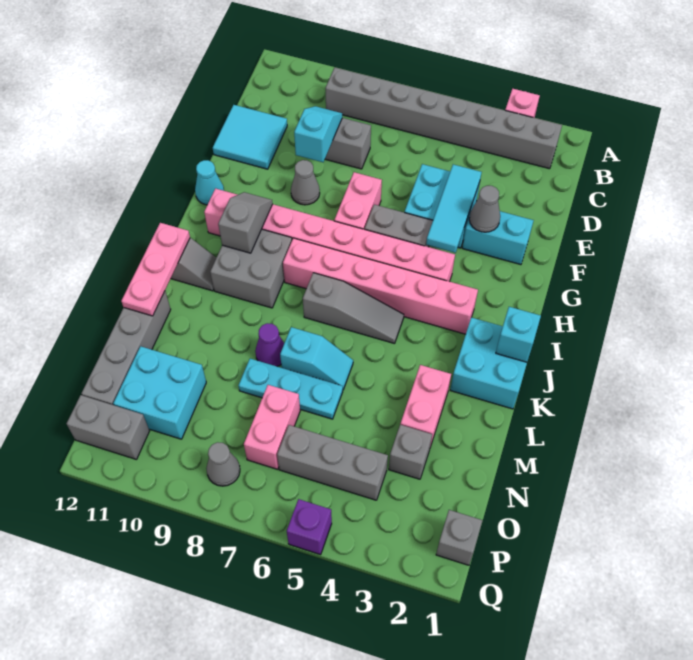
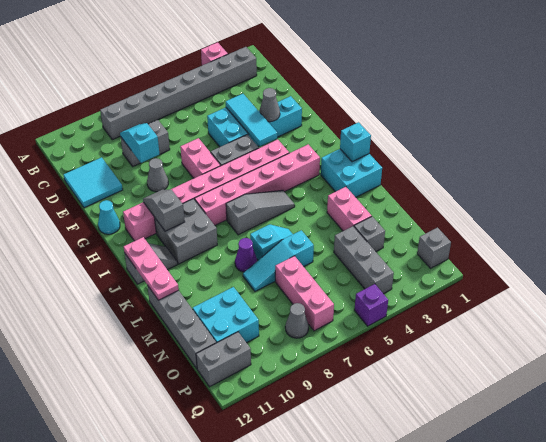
cyan plate M6:M8 level 1 -> cyan slope M6:M8 level 1 top 6
pink brick N7:O7 level 1 -> pink brick N7:P7 level 1
grey brick O4:O6 level 1 -> grey brick N4:P4 level 1

